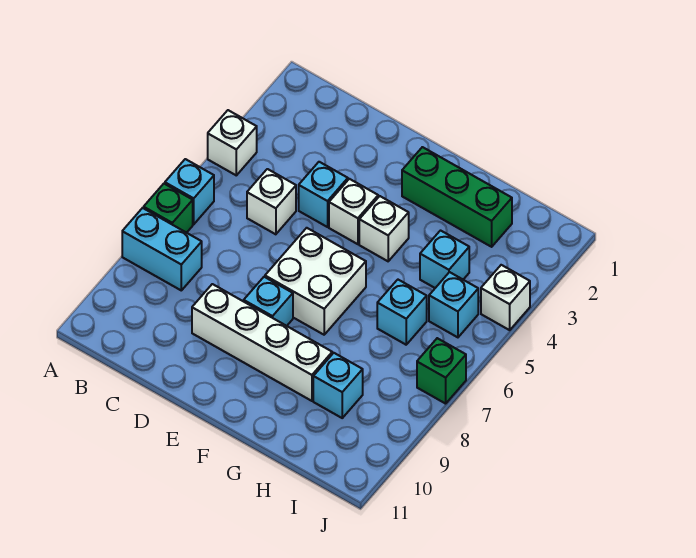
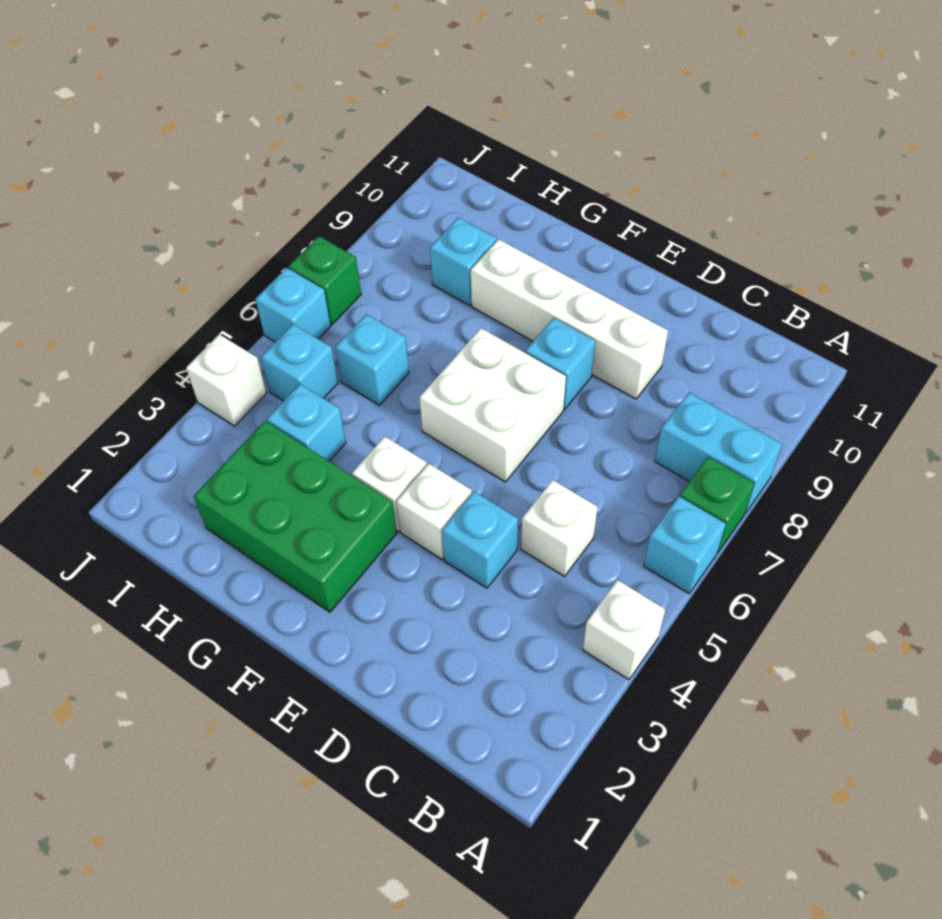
green brick F2:H2 level 1 -> green brick F2:H3 level 1
none -> cyan brick J6 level 1

